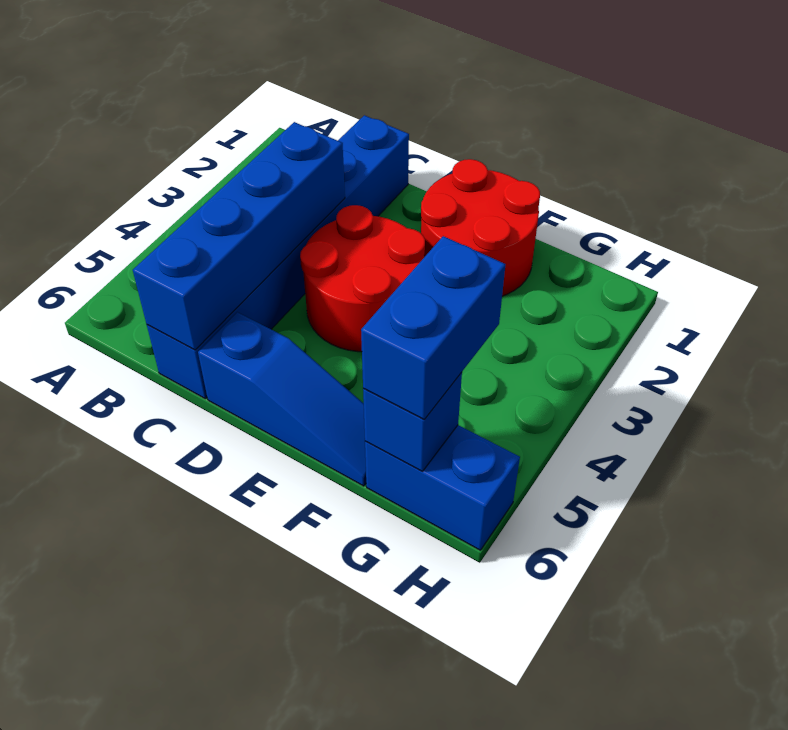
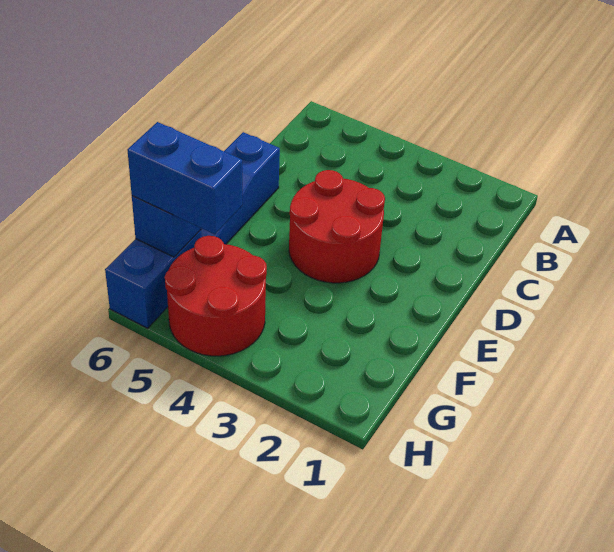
blue brick C1:C6 level 1 -> none
blue brick C3:C6 level 2 -> none
red round brick E1:F2 level 1 -> red round brick G4:H5 level 1

